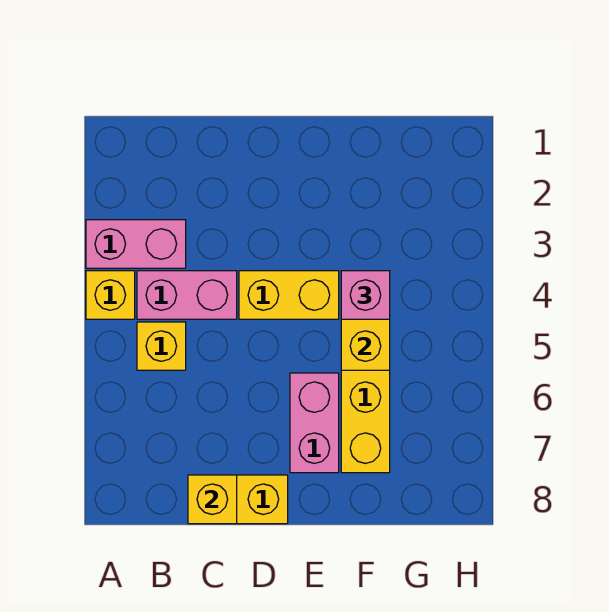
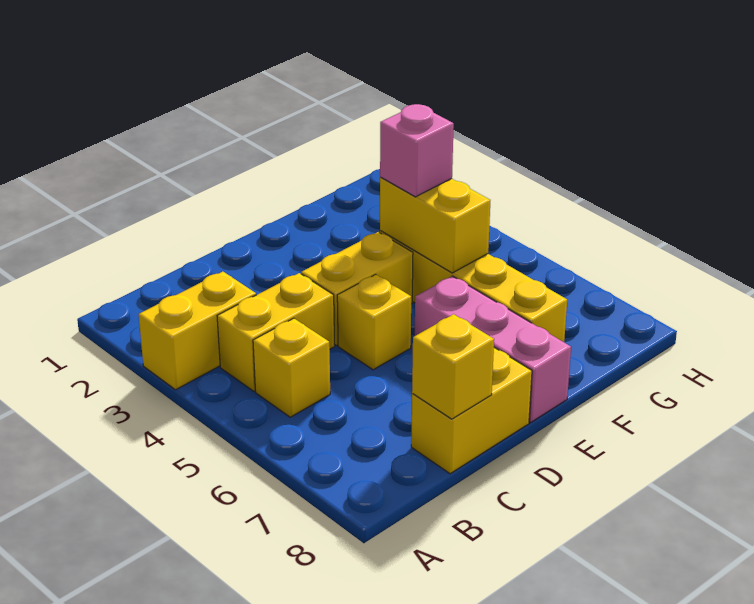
pink brick A3:B3 level 1 -> yellow brick A3:B3 level 1
yellow brick A4 level 1 -> yellow brick D5 level 1
pink brick B4:C4 level 1 -> yellow brick B4:C4 level 1
pink brick E6:E7 level 1 -> pink brick E6:E8 level 1

